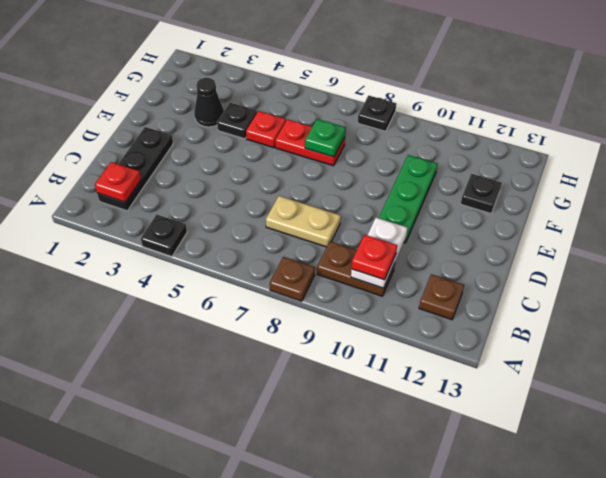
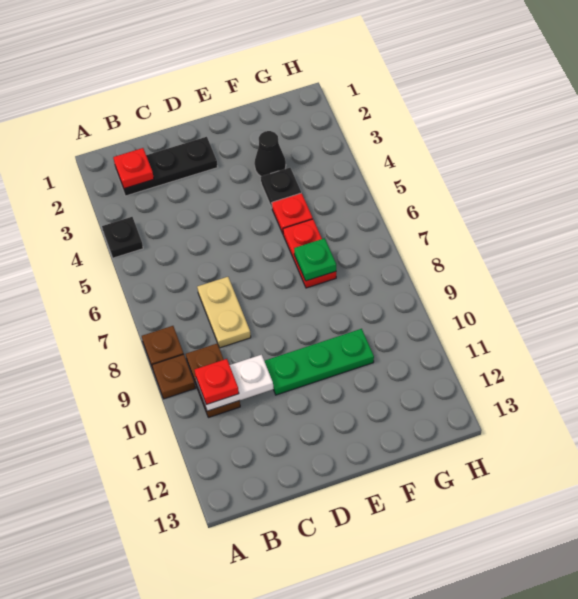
brown plate B12 level 1 -> brown plate A9 level 1
black plate F12 level 1 -> none
black plate H8 level 1 -> none

